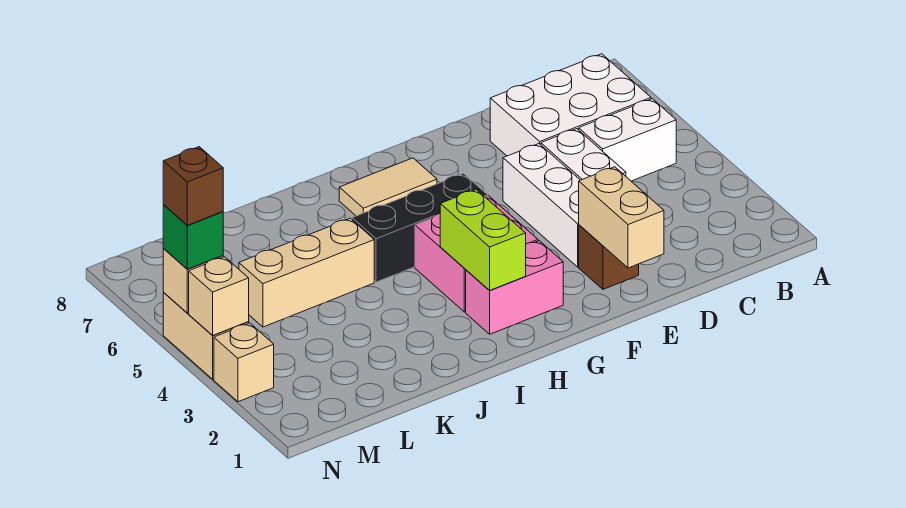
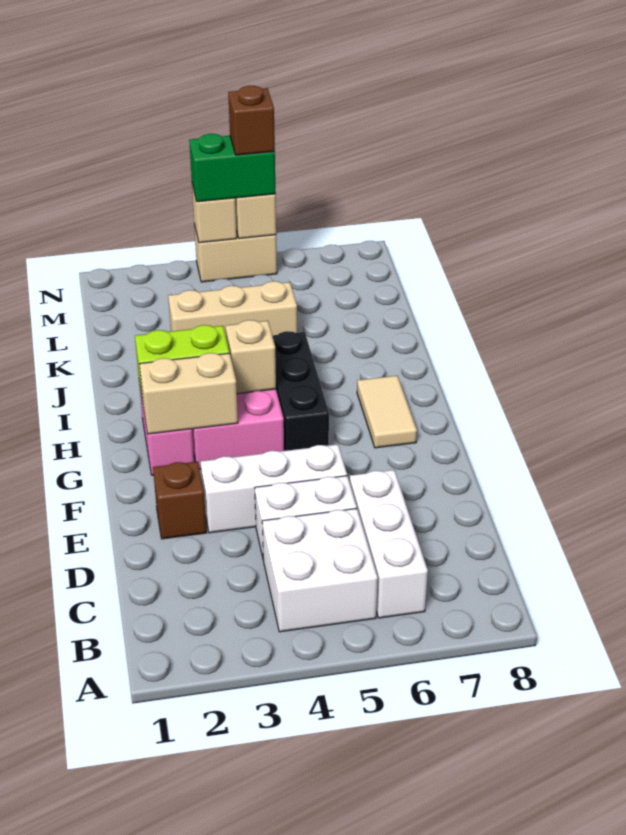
white brick B5:C5 level 1 -> white brick B4:C5 level 1
white brick B6:D7 level 1 -> white brick B6:D6 level 1
tan brick E1:E2 level 2 -> tan brick G2:G3 level 2
tan brick J5:L5 level 1 -> tan brick K3:K5 level 1
tan brick N3 level 1 -> tan brick H4 level 2
green brick N5 level 3 -> green brick N4:N5 level 3

